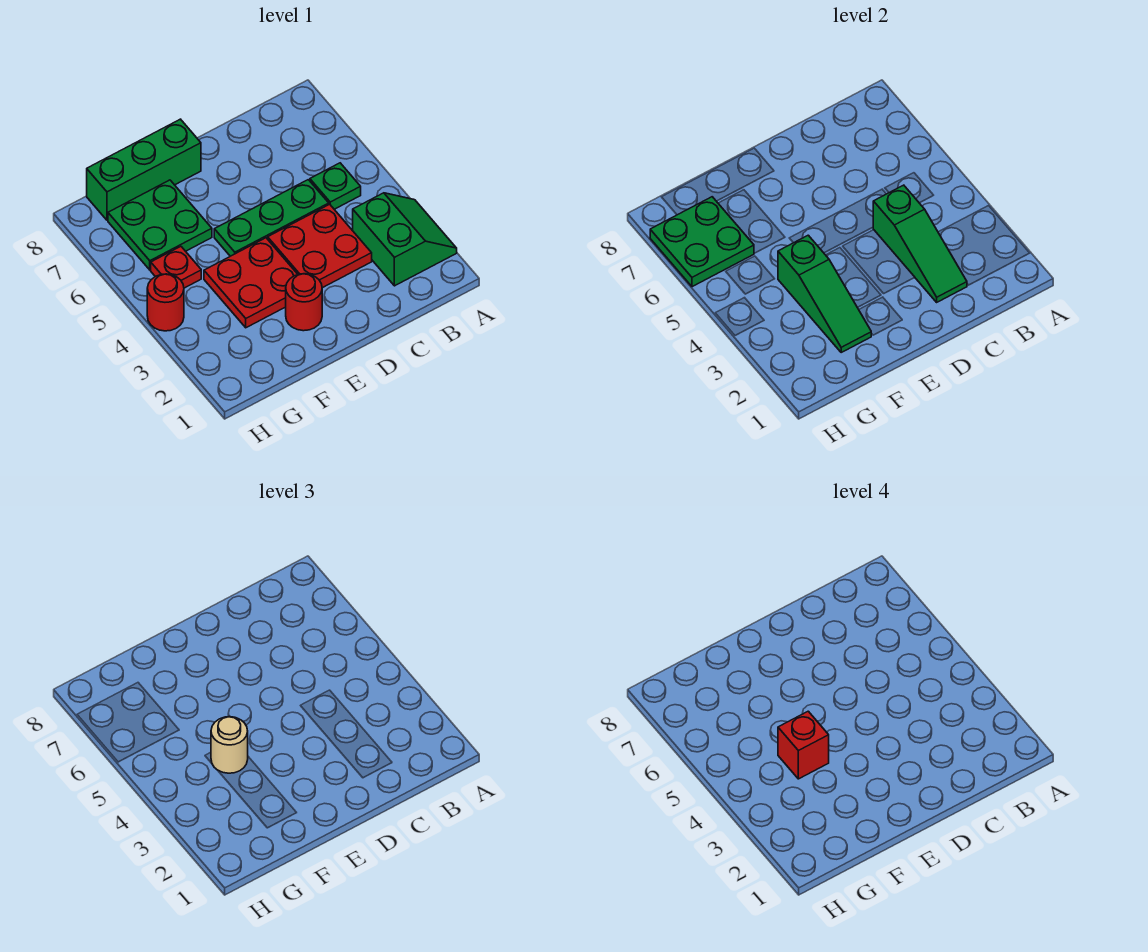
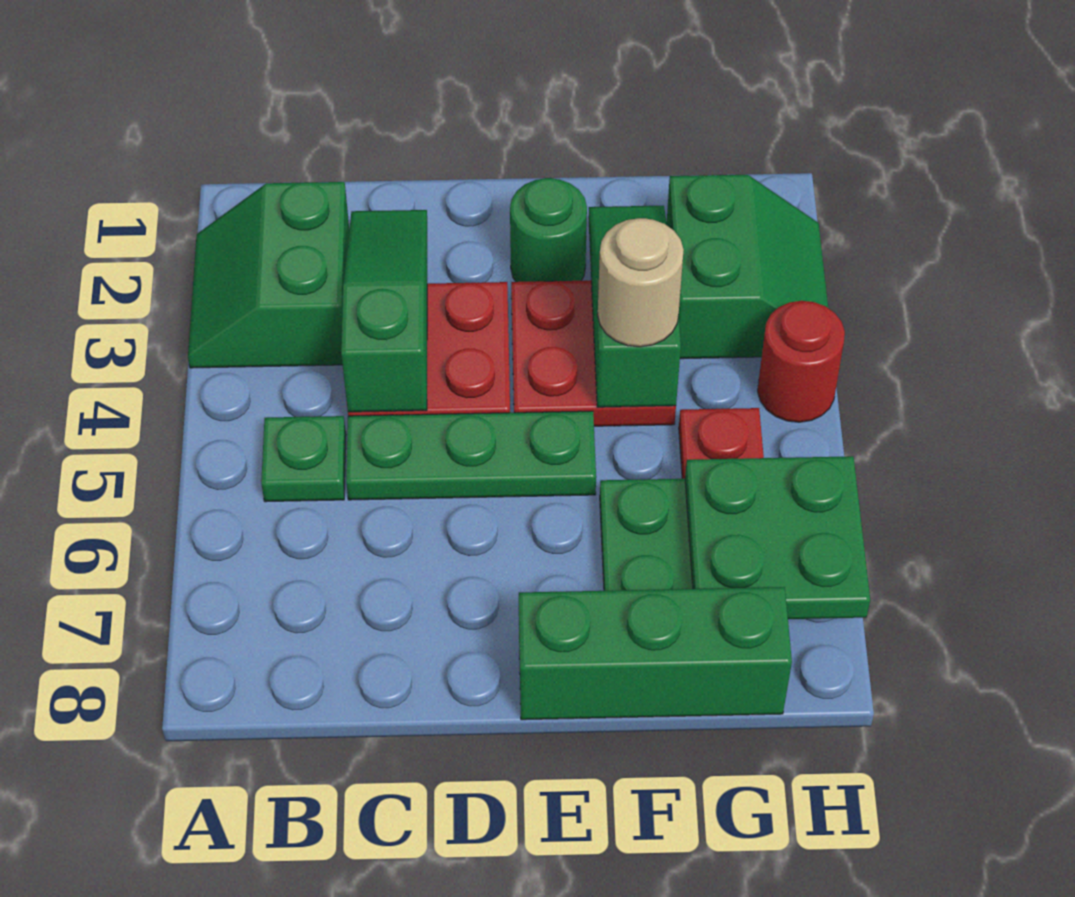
red round brick E2 level 1 -> green round brick E2 level 1
red brick F4 level 4 -> none
none -> green slope G2:H3 level 1 top G

